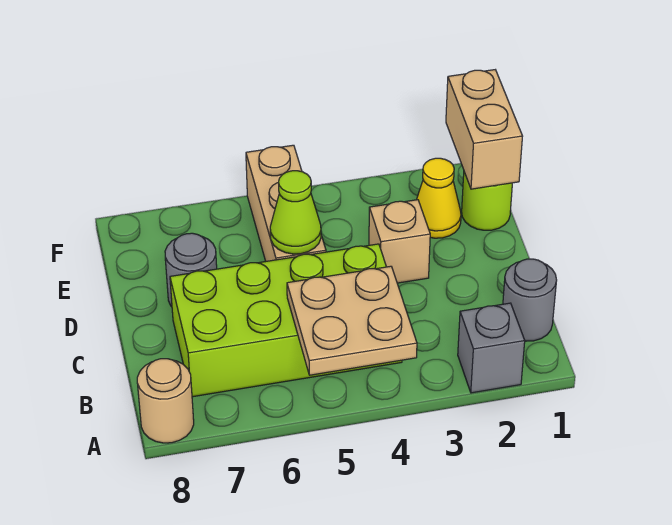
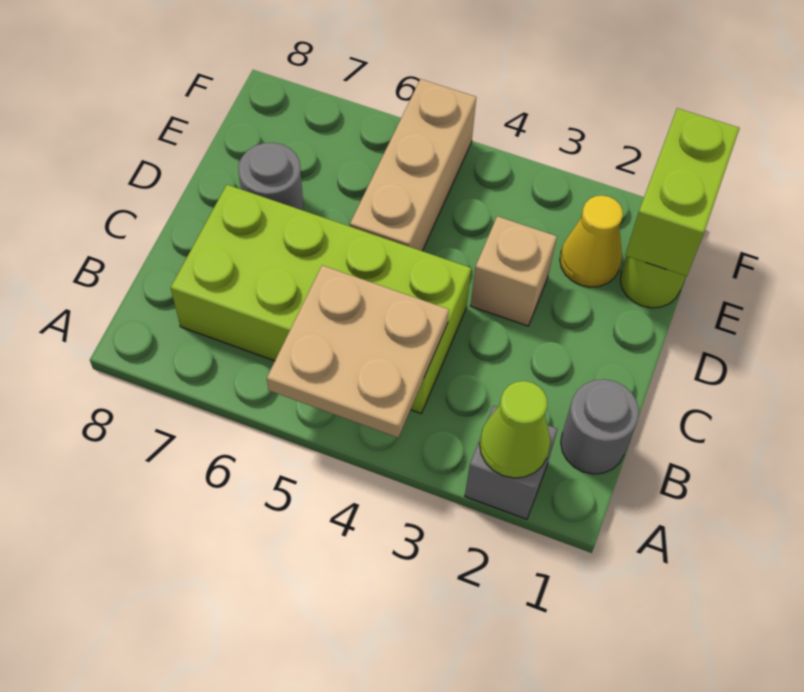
tan round brick A8 level 1 -> none
lime cone D5 level 2 -> lime cone A2 level 2
tan brick E1:F1 level 2 -> lime brick E1:F1 level 2

